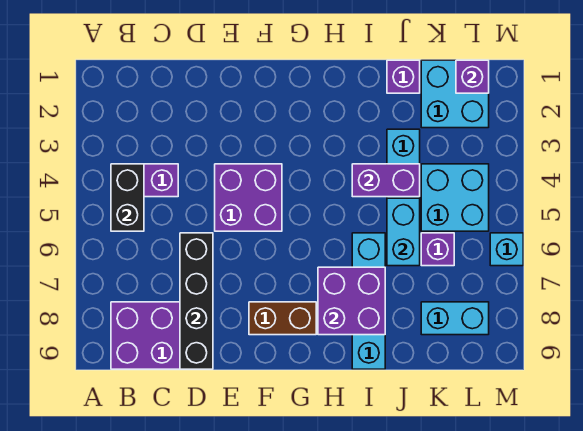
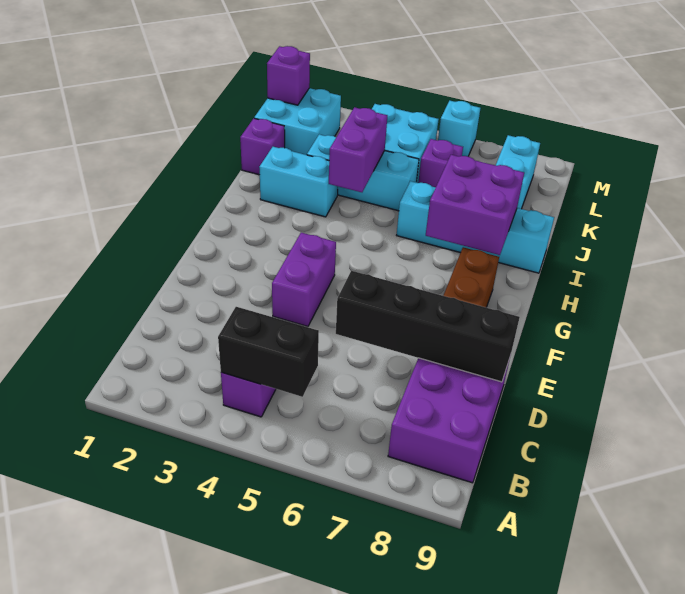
purple brick E4:F5 level 1 -> purple brick E4:F4 level 1
cyan brick J5:J6 level 2 -> cyan brick I2:I3 level 1

